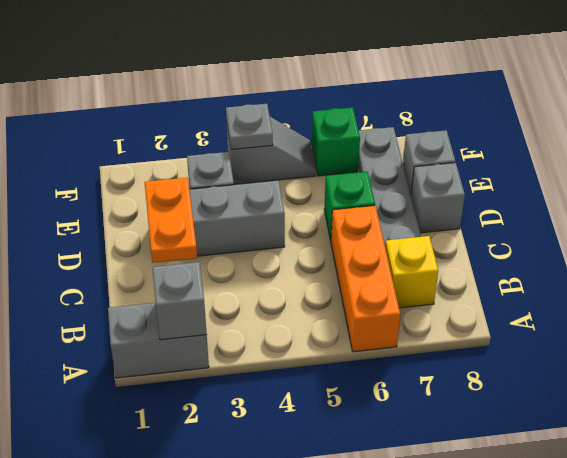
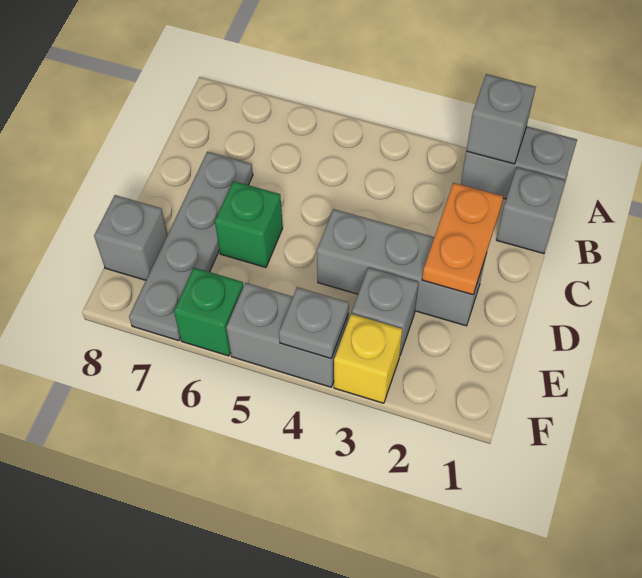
orange brick A6:C6 level 1 -> none
yellow brick B7 level 1 -> yellow brick F3 level 1
grey brick D8 level 1 -> grey brick B1 level 1
grey slope F4:F5 level 1 top 4 -> grey brick F4:F5 level 1

